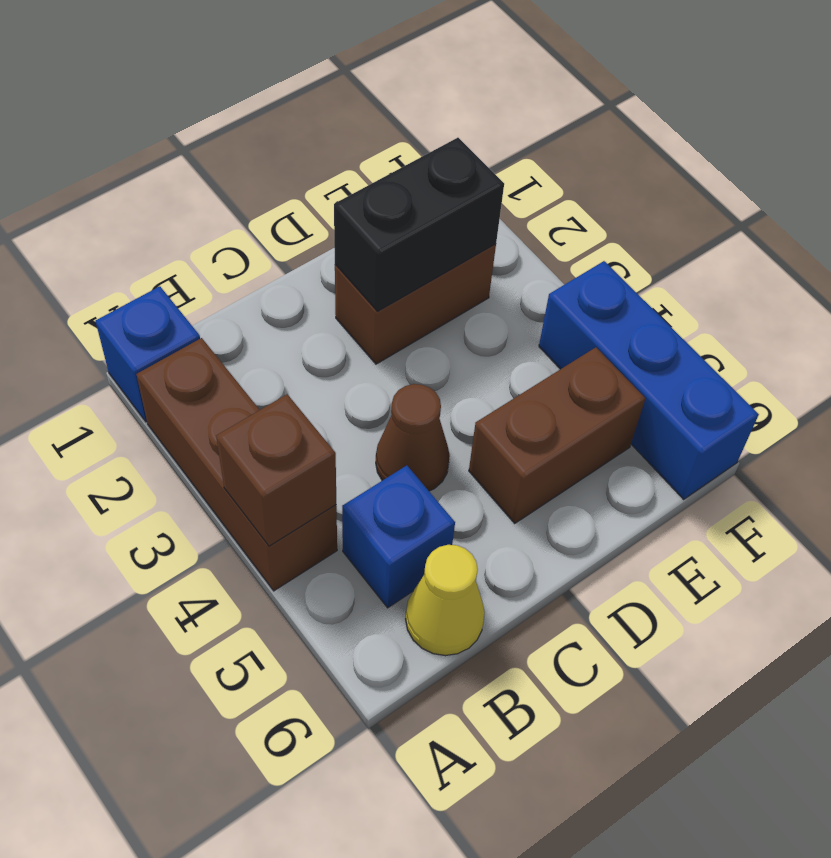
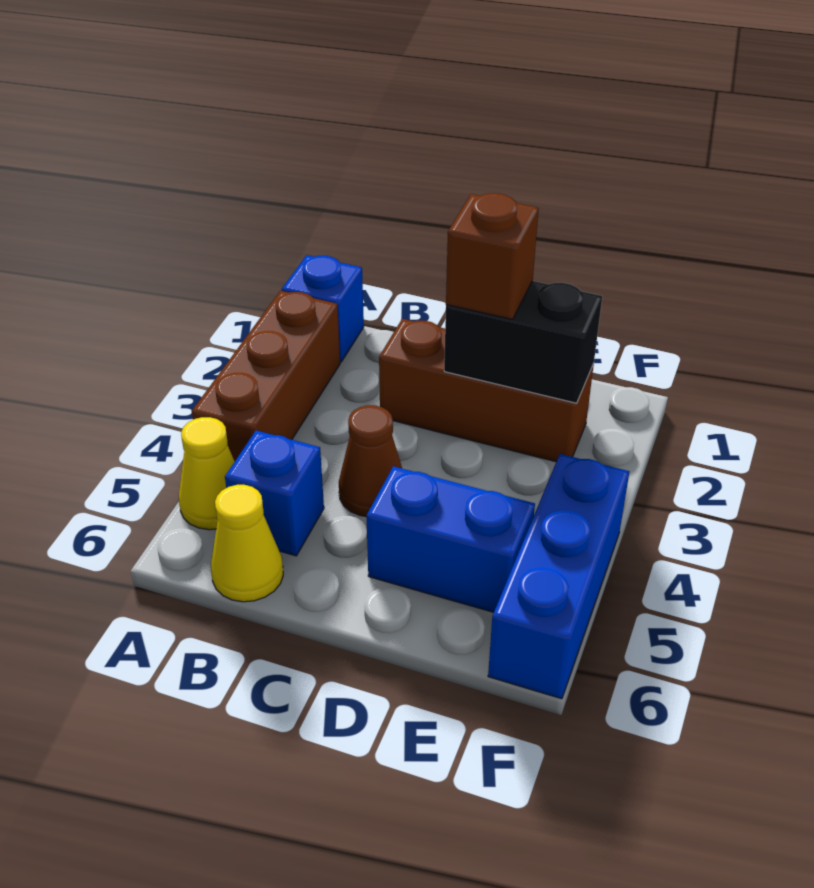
brown brick A4 level 2 -> brown brick D2 level 3
none -> yellow cone A5 level 1
brown brick D2:E2 level 1 -> brown brick C2:E2 level 1
brown brick D5:E5 level 1 -> blue brick D5:E5 level 1

